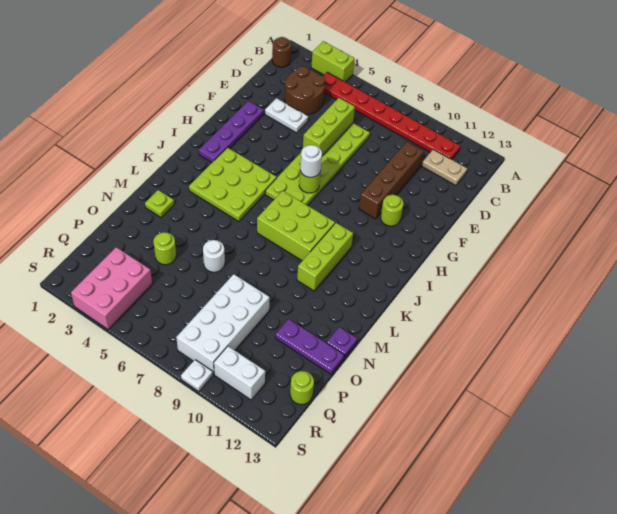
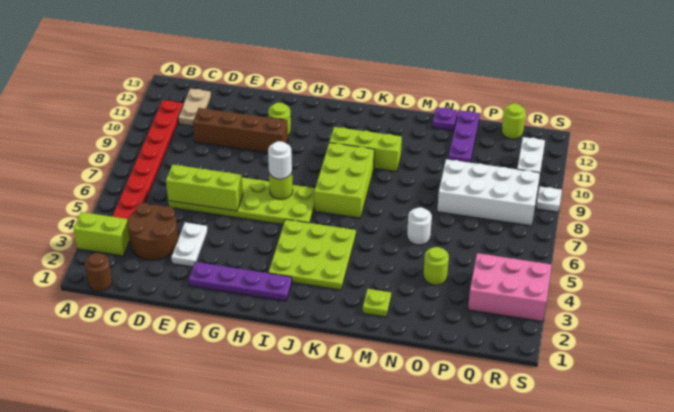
lime brick A3:A4 level 1 -> lime brick A3:B3 level 1

